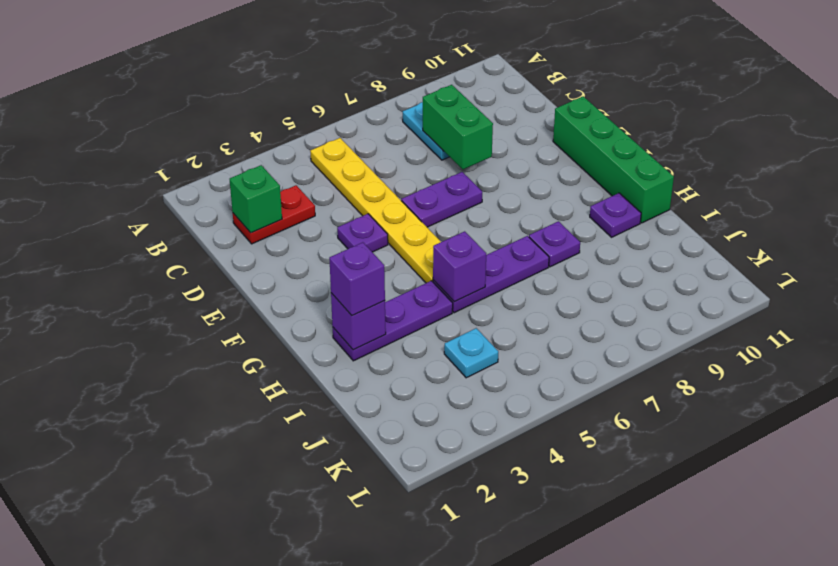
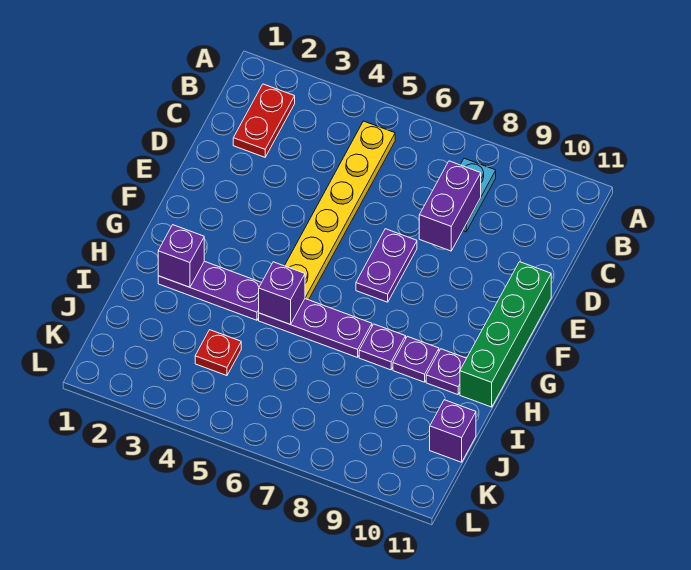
red plate C2:C3 level 1 -> red plate B2:C2 level 1
green brick C2 level 2 -> none
green brick C8:D8 level 2 -> purple brick C8:D8 level 2
purple plate E4 level 1 -> purple plate H9 level 1
purple plate E6:E7 level 1 -> purple plate E7:F7 level 1
purple brick H2 level 3 -> purple brick J11 level 1
cyan plate J4 level 1 -> red plate J4 level 1

